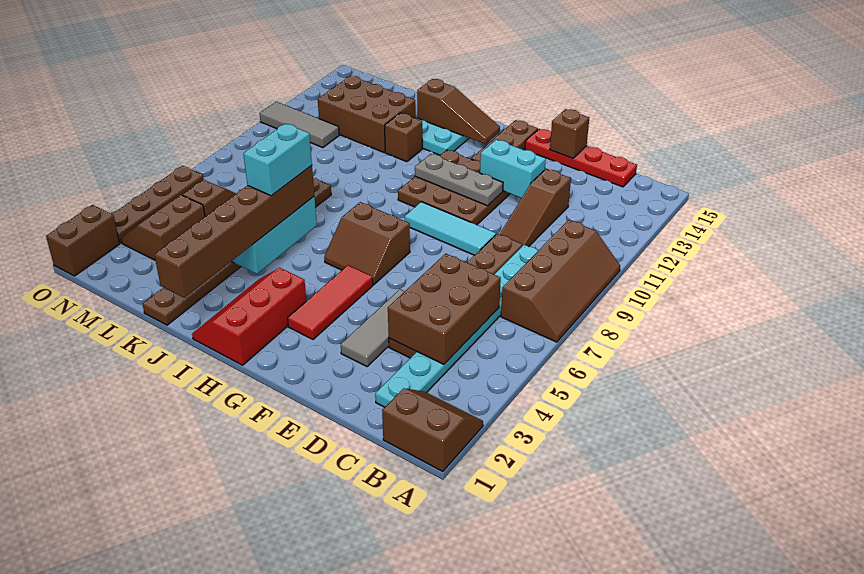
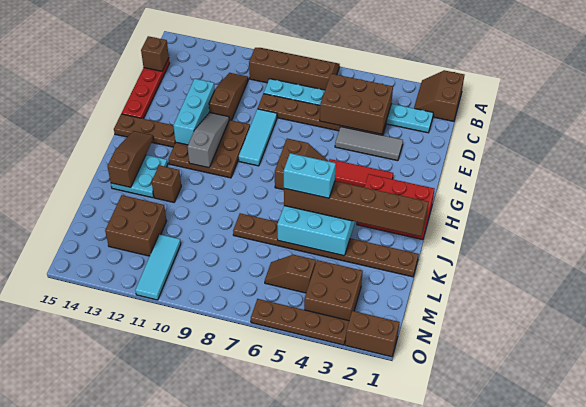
brown slope D10:D12 level 1 top 12 -> brown slope C11:E11 level 1 top E
cyan brick E12:F12 level 2 -> cyan brick E12:G12 level 2
brown brick E15 level 2 -> brown brick C15 level 2
grey plate F11:H11 level 2 -> grey slope F11:H11 level 2 top H
brown brick K12:M13 level 1 -> brown brick L12:M13 level 1
brown slope M3:N4 level 1 top M -> brown brick M3:N4 level 1
grey tile M11:O11 level 1 -> cyan tile M11:O11 level 1

